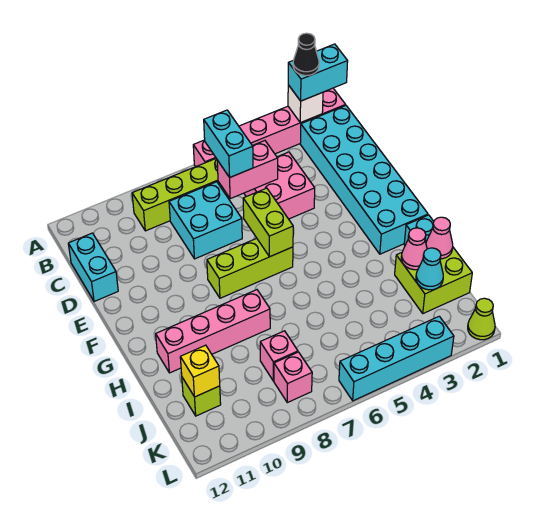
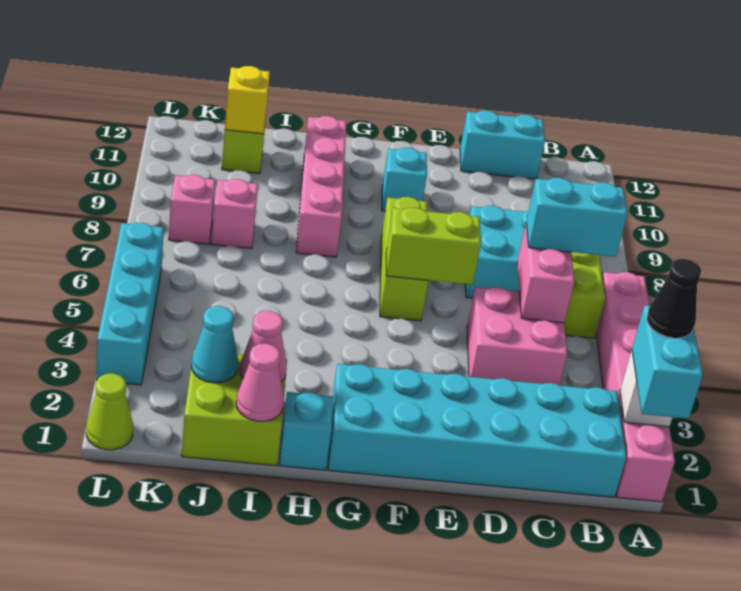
none -> cyan brick F10 level 1

